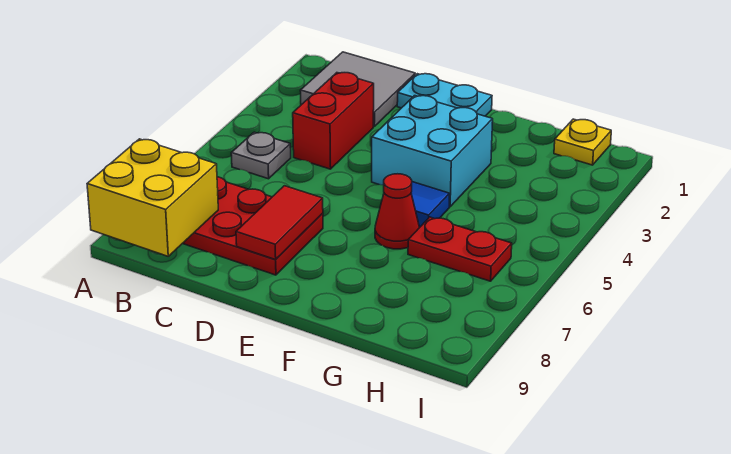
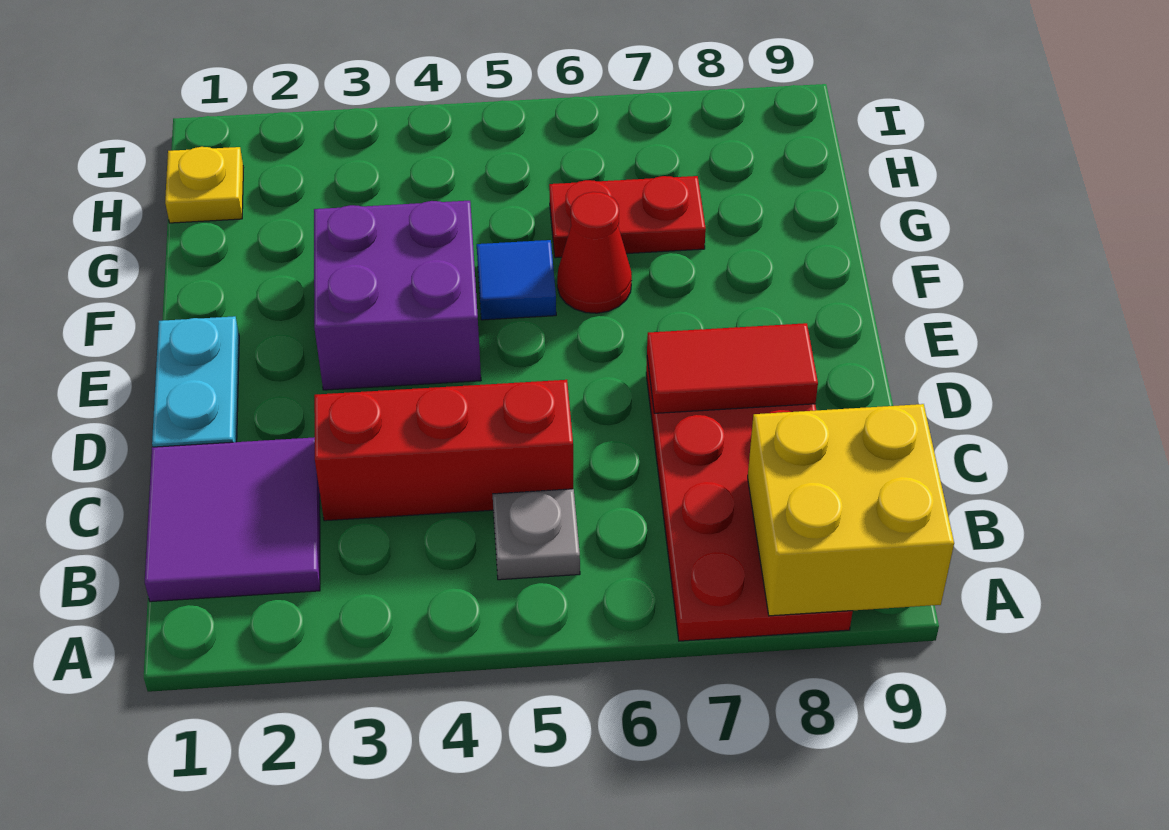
grey tile B1:C2 level 1 -> purple tile B1:C2 level 1
red brick C3:C4 level 1 -> red brick C3:C5 level 1
cyan brick E3:F4 level 1 -> purple brick E3:F4 level 1
red plate G6:H6 level 1 -> red plate G6:G7 level 1

